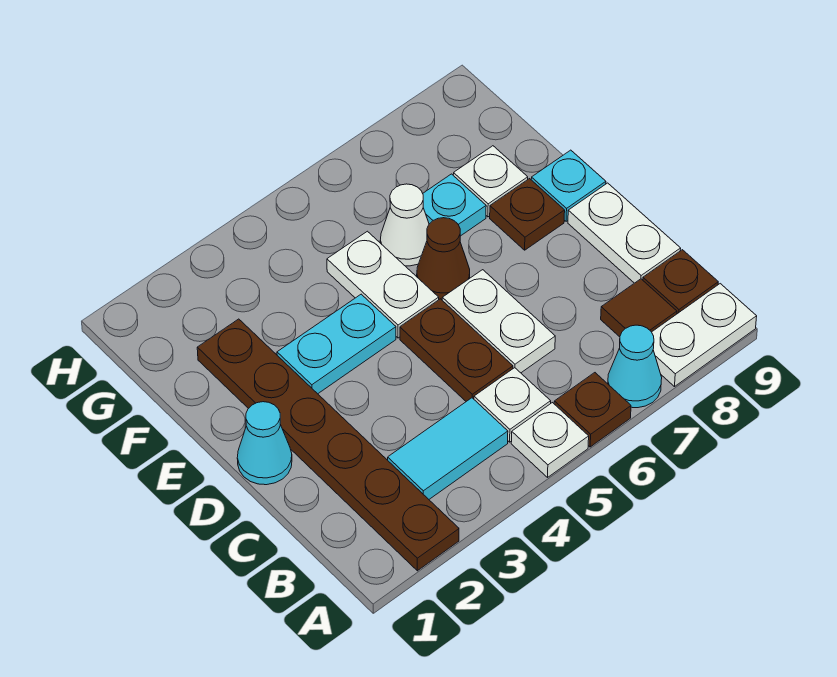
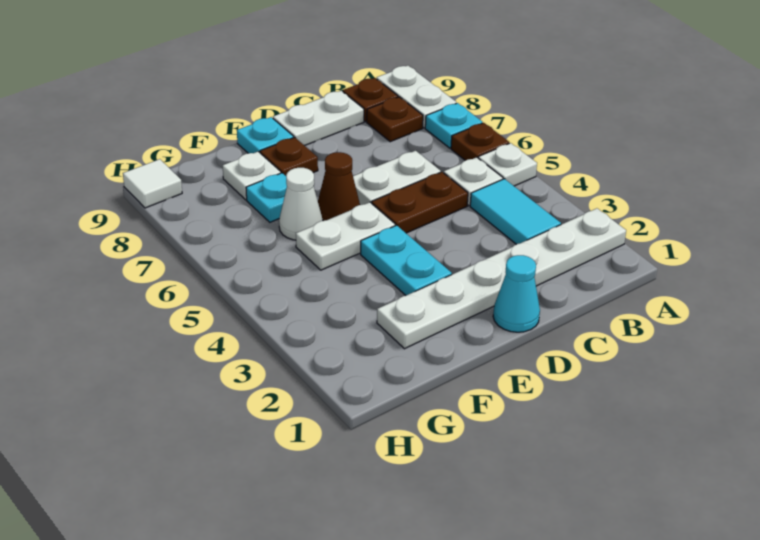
brown plate A2:F2 level 1 -> white plate A2:F2 level 1
cyan cone A7 level 1 -> cyan plate A7 level 1
brown tile B8 level 1 -> brown plate B8 level 1
none -> white tile H9 level 1

